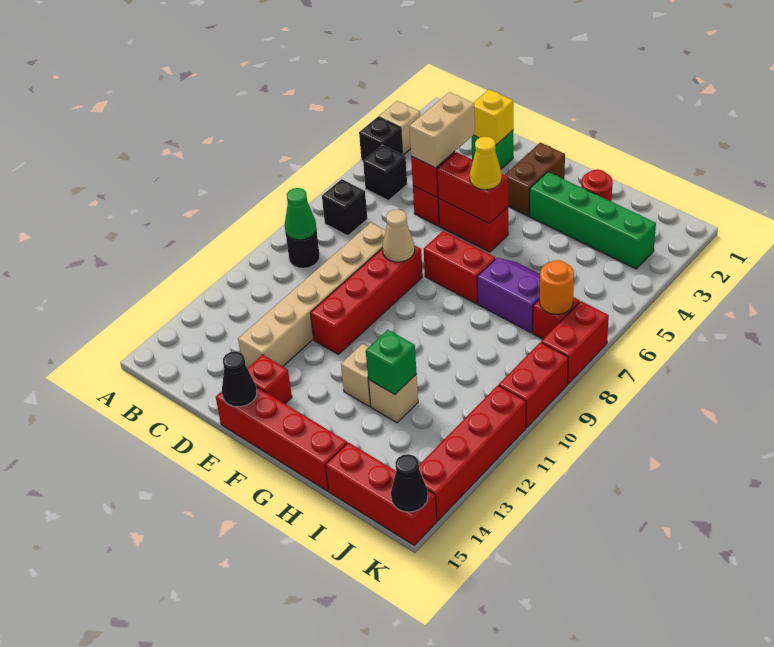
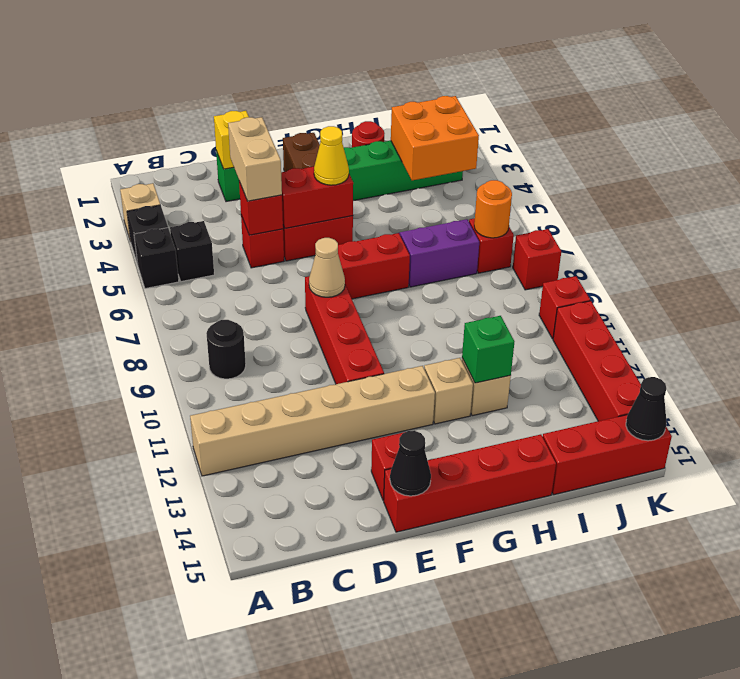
black brick B7 level 1 -> black brick A5 level 1
green cone B9 level 2 -> none
tan brick D8:D13 level 1 -> tan brick A12:F12 level 1
none -> orange brick I3:J4 level 2
red brick K7:K8 level 1 -> red brick K8 level 1
red brick K9:K10 level 1 -> red brick K10 level 1

